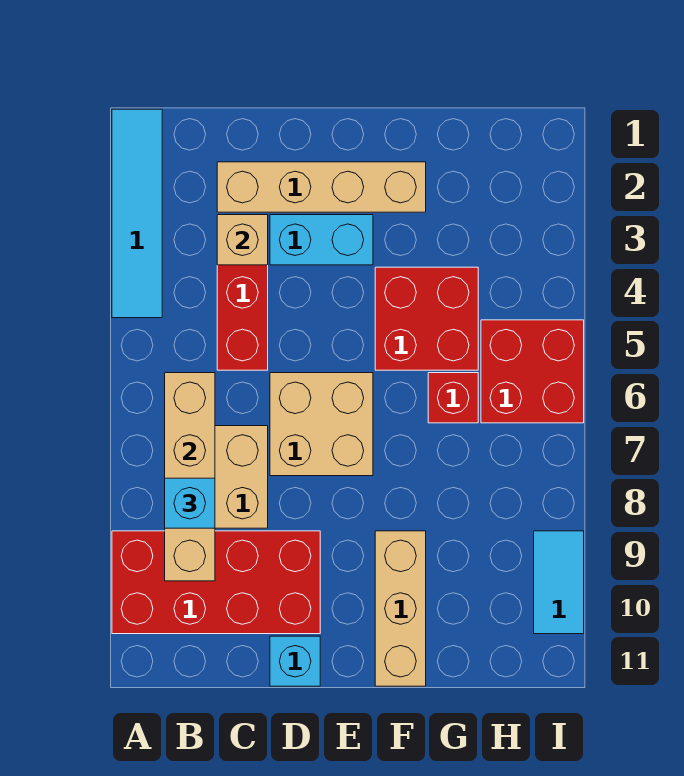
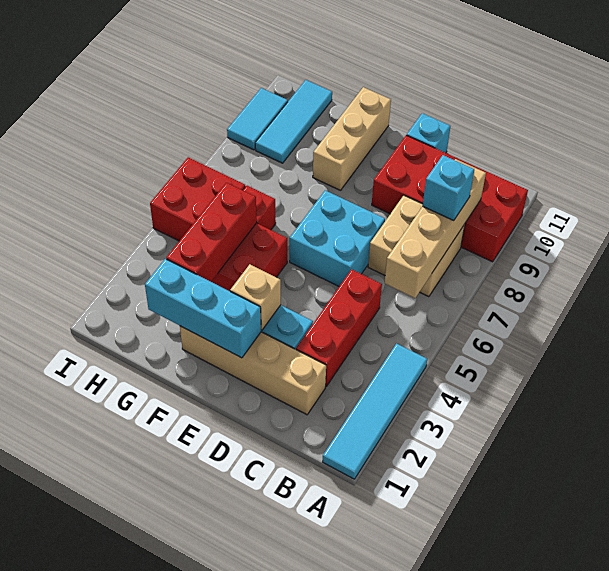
tan brick C3 level 2 -> tan brick E3 level 2
tan brick D6:E7 level 1 -> cyan brick D6:E7 level 1
none -> cyan brick E2:G2 level 2
none -> red brick G3:G5 level 2
none -> cyan tile H9:H11 level 1

